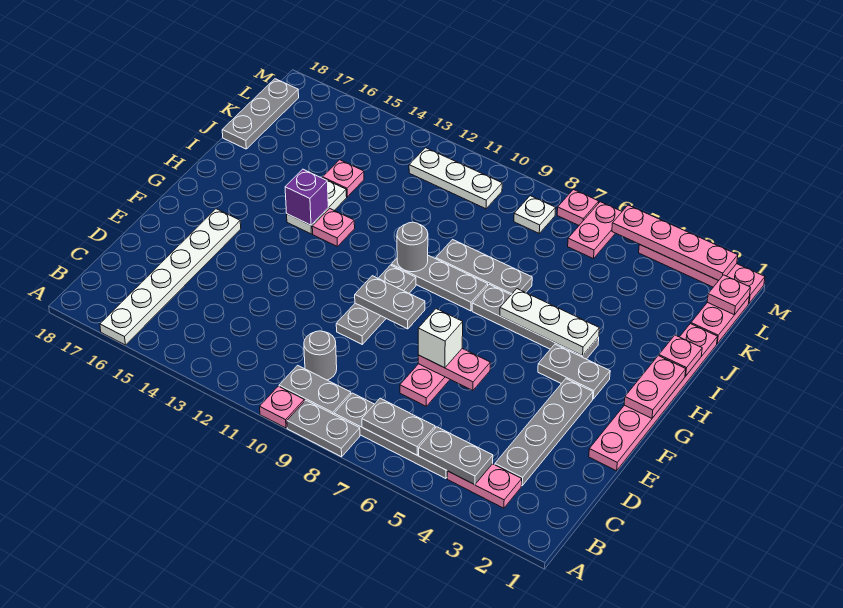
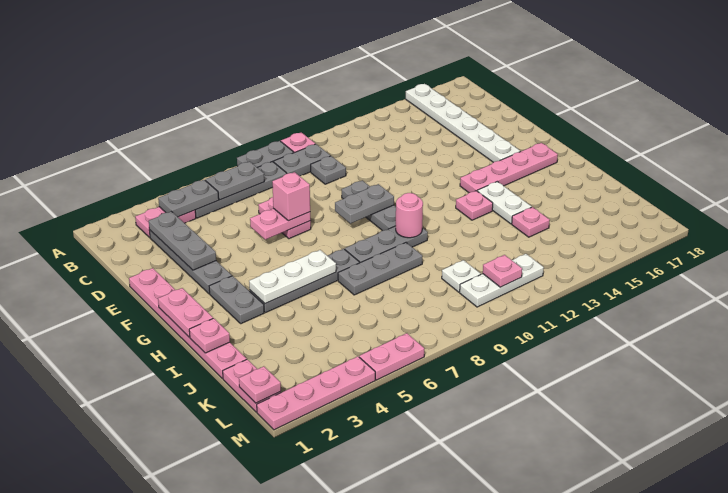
grey round brick C10 level 1 -> grey plate C10 level 1
white brick E7 level 3 -> pink brick E7 level 3
grey plate G3:G4 level 1 -> grey plate G3:H3 level 1
grey round brick H10 level 2 -> pink round brick H10 level 2
purple brick H14 level 2 -> none
grey plate J18:L18 level 1 -> grey plate C3:E3 level 2
pink plate L6:M6 level 1 -> pink plate M5:M6 level 1
white plate L8 level 1 -> white plate K10 level 1
pink plate M2:M5 level 2 -> pink plate G14:G17 level 1
pink plate M7 level 1 -> pink plate L11 level 2

